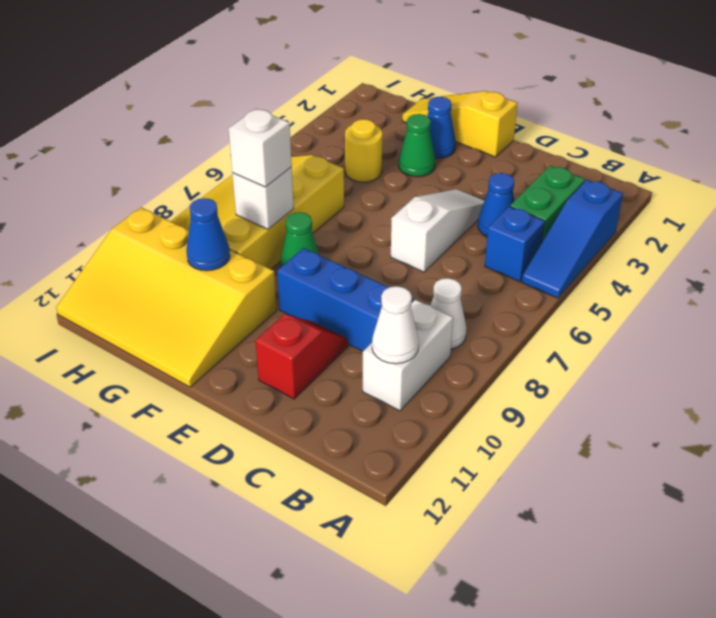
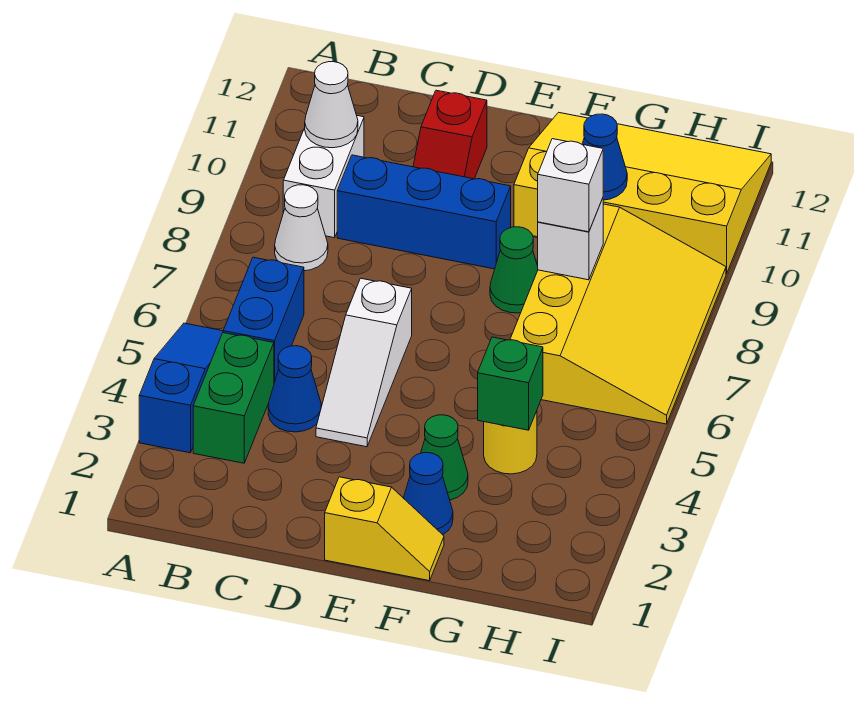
blue brick B5 level 1 -> blue brick B5:B6 level 1
yellow slope E1:G1 level 1 top E -> yellow slope E1:F1 level 1 top E
none -> green brick G4 level 2

